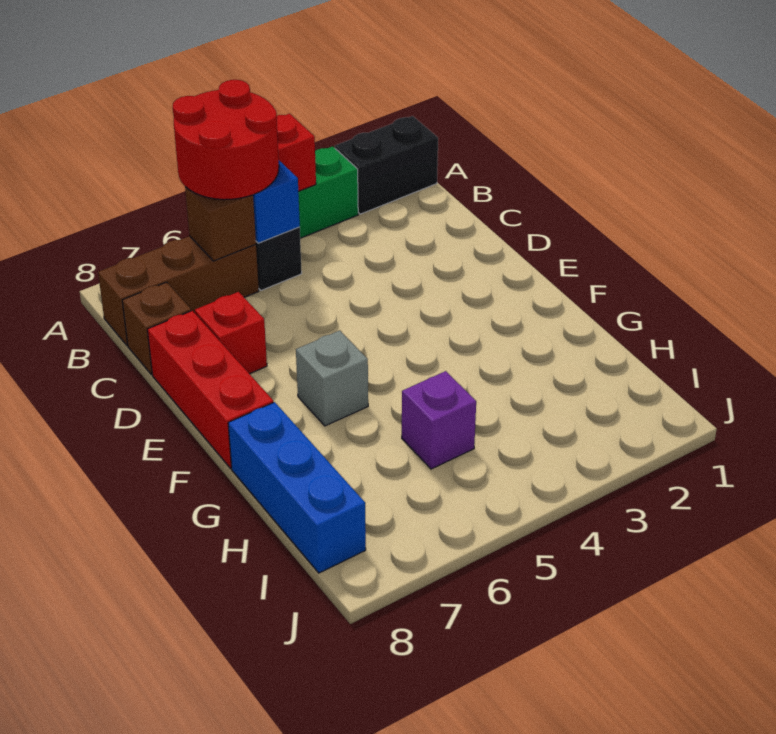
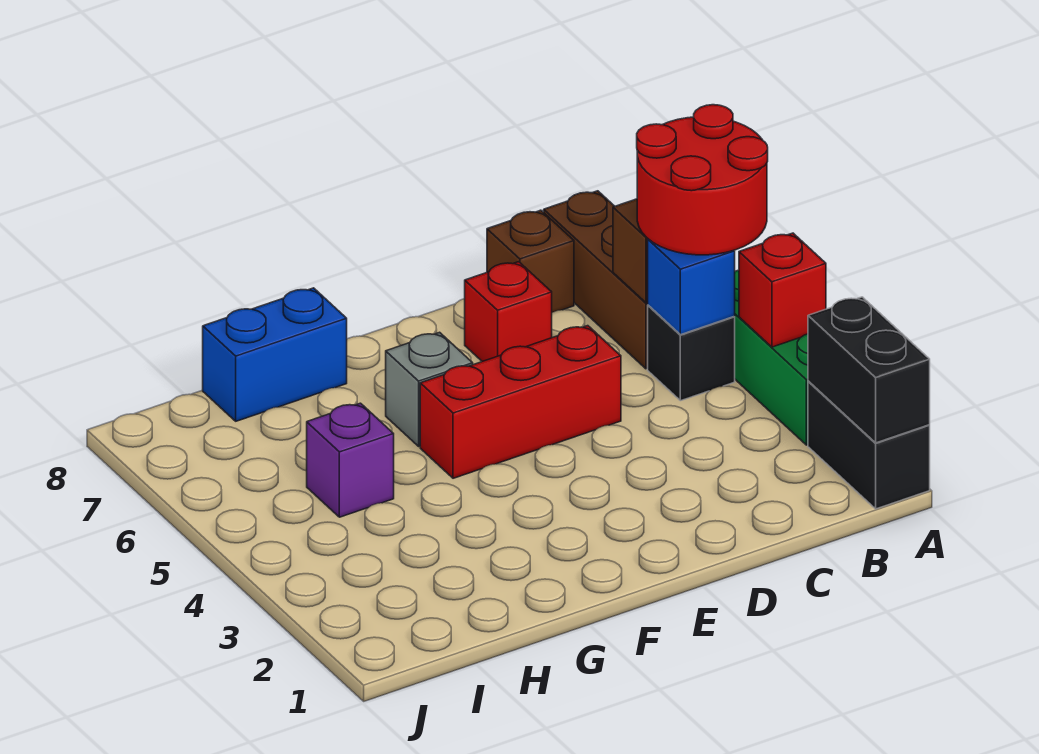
none -> black brick A1:A2 level 2
red brick D8:F8 level 1 -> red brick D5:F5 level 1
blue brick G8:I8 level 1 -> blue brick G8:H8 level 1

